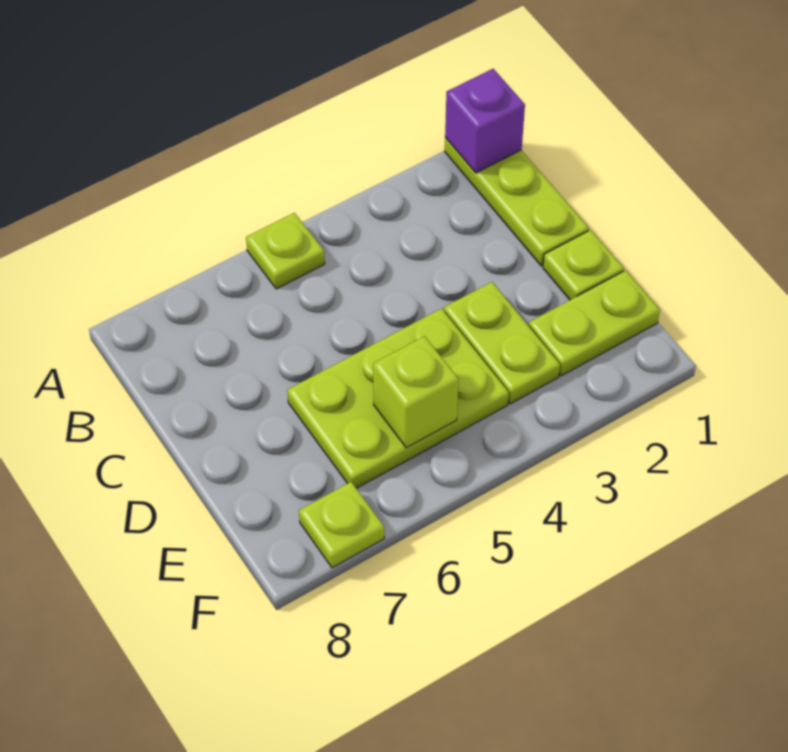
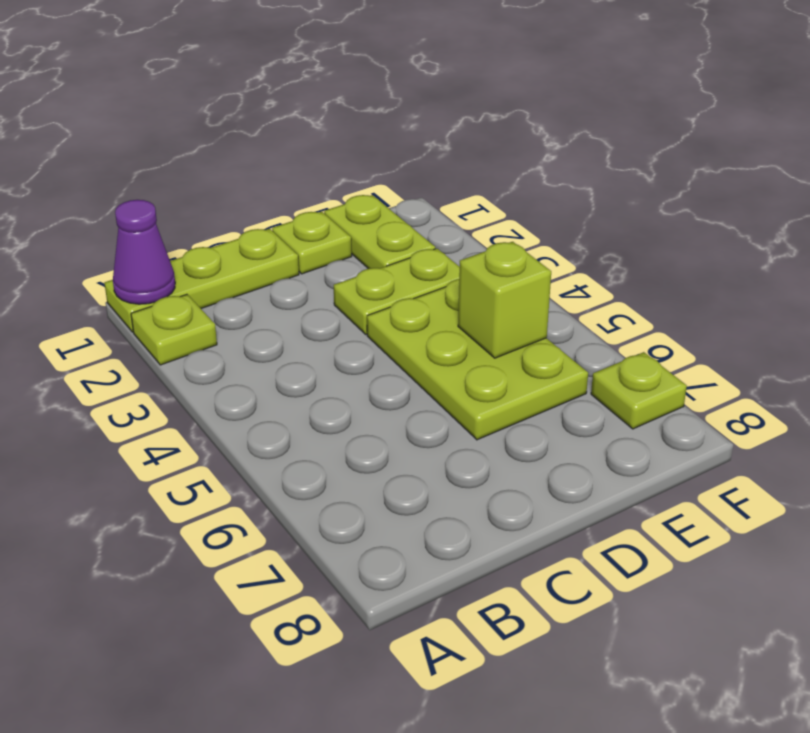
purple brick A1 level 2 -> purple cone A1 level 2
lime plate A5 level 1 -> lime plate A2 level 1

